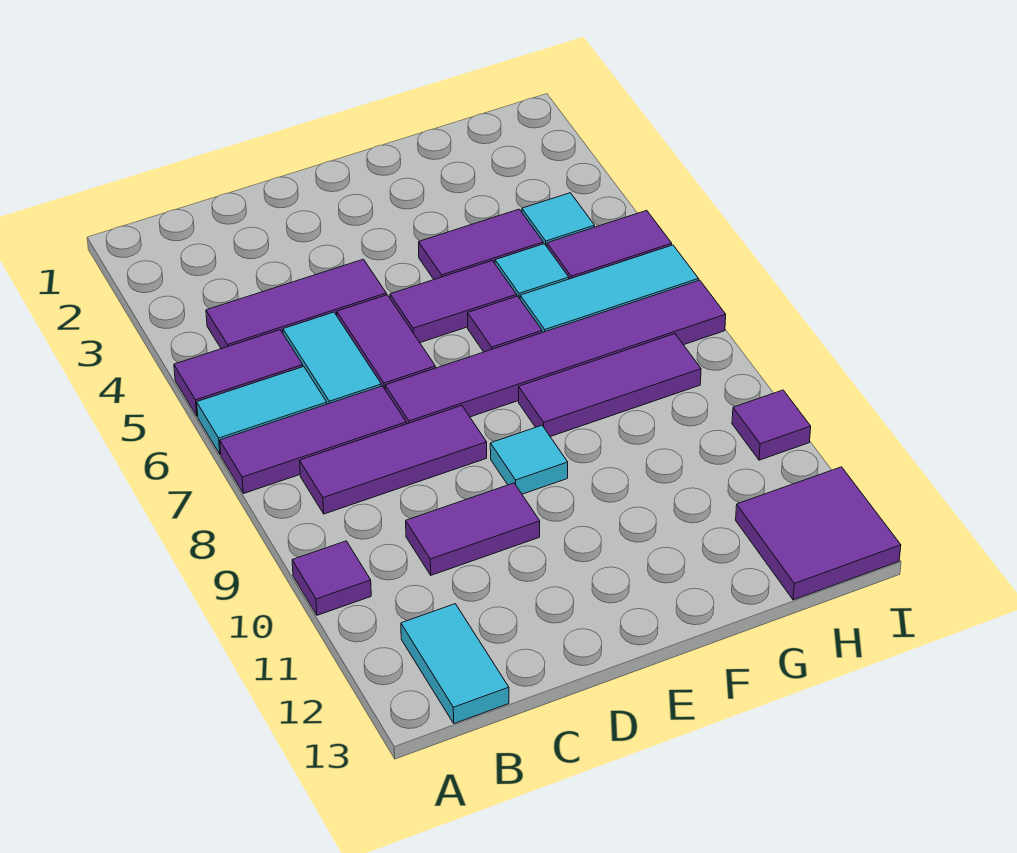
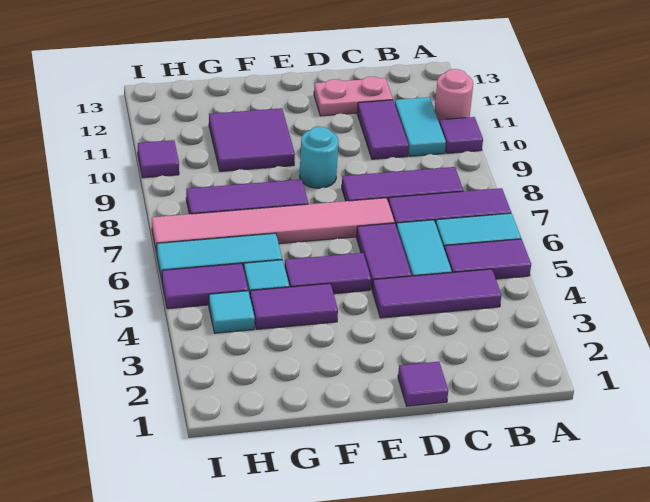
none -> pink round brick A11 level 1
cyan tile B12:B13 level 1 -> cyan tile B10:B11 level 1
purple tile C10:D10 level 1 -> purple tile C10:C11 level 1
none -> pink plate C12:D12 level 1
purple tile D7:I7 level 1 -> pink tile D7:I7 level 1
cyan tile E9 level 1 -> cyan round brick E9 level 1
purple tile F6 level 1 -> purple tile D1 level 1
purple tile H12:I13 level 1 -> purple tile F10:G11 level 1

